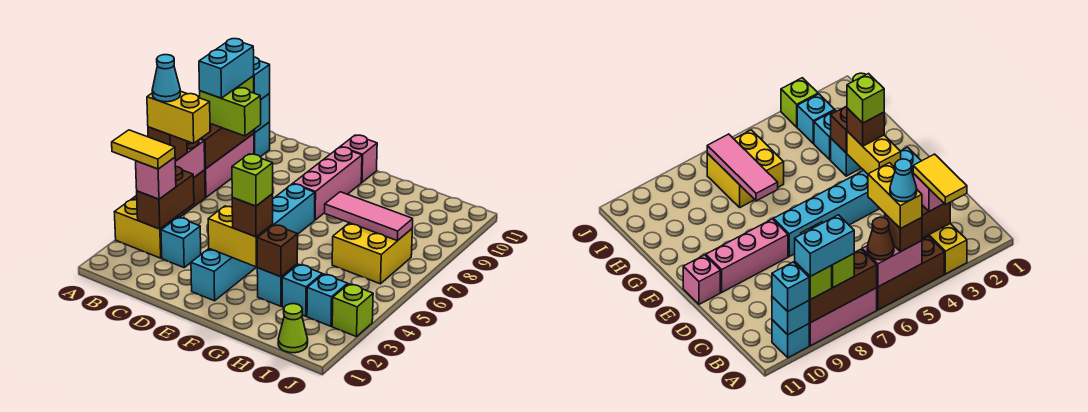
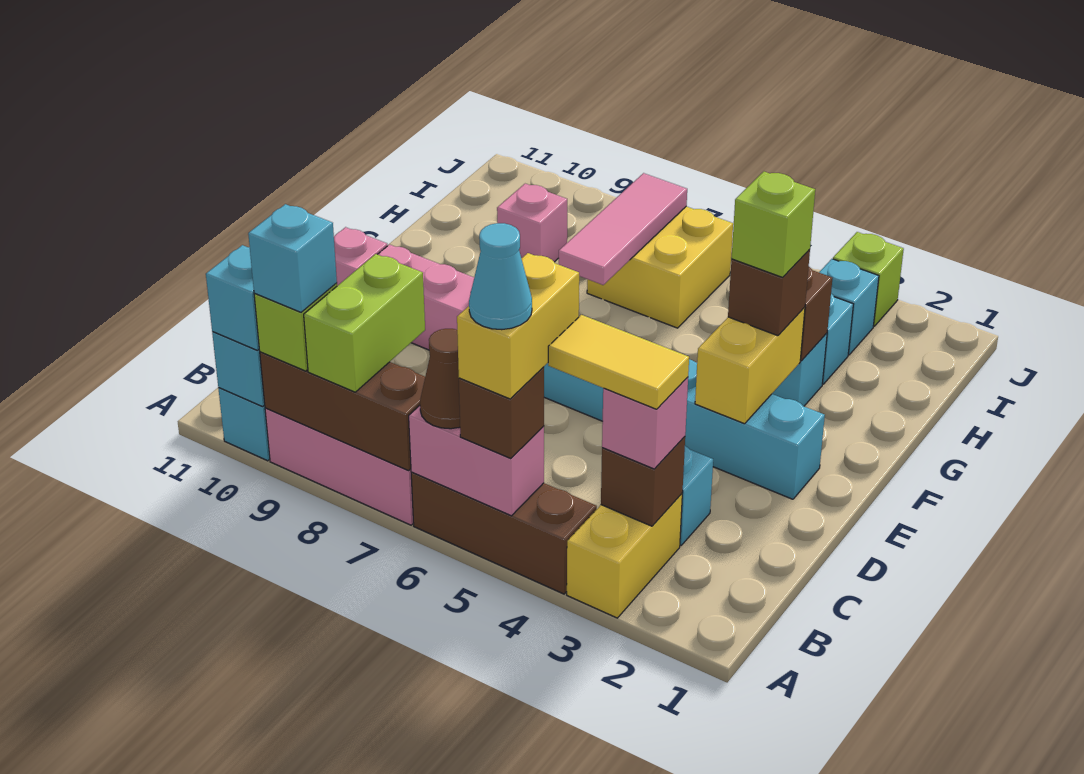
yellow tile A3:B3 level 4 -> yellow tile B3:B4 level 4
cyan brick A8:A9 level 4 -> cyan brick A9 level 4
brown brick B3:B4 level 2 -> brown brick B3 level 2
none -> pink brick H9 level 1
lime cone I1 level 1 -> none

